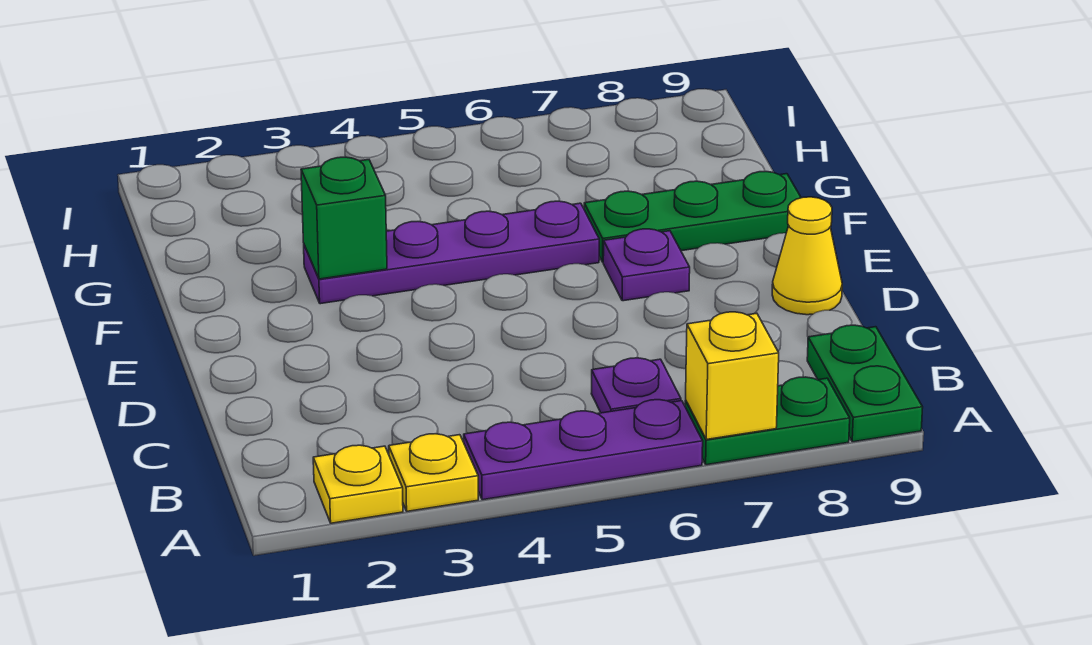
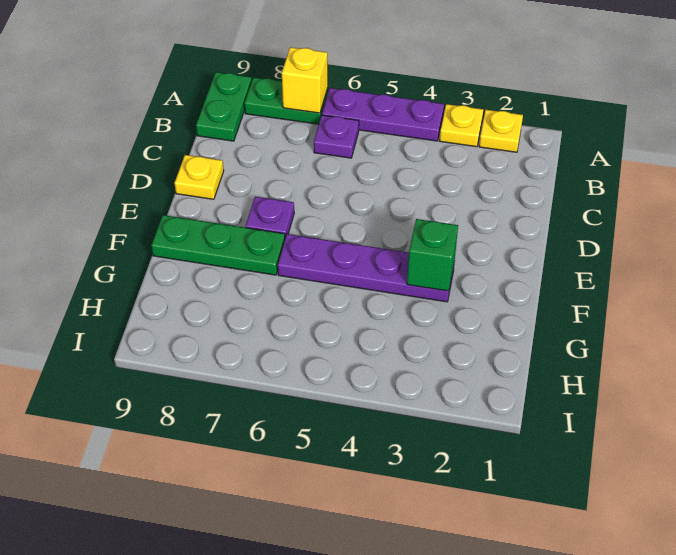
yellow cone D9 level 1 -> yellow plate D9 level 1

